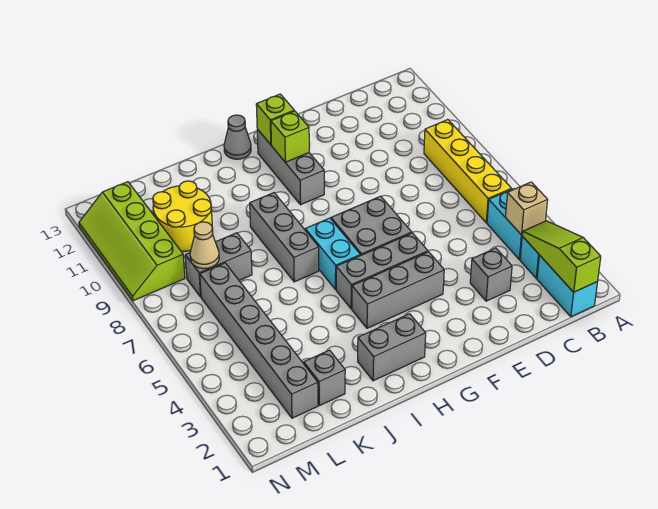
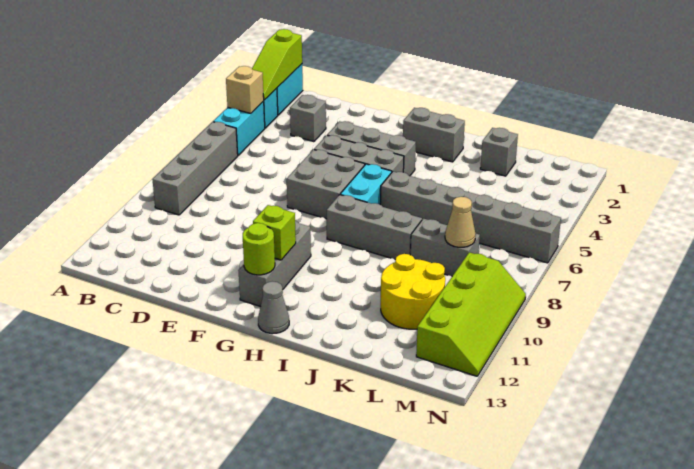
yellow brick B6:B9 level 1 -> grey brick B6:B9 level 1
lime brick G12 level 2 -> lime round brick G12 level 2
grey brick I7:I9 level 1 -> grey brick H8:J8 level 1
grey brick L2:L7 level 1 -> grey brick I6:N6 level 1

